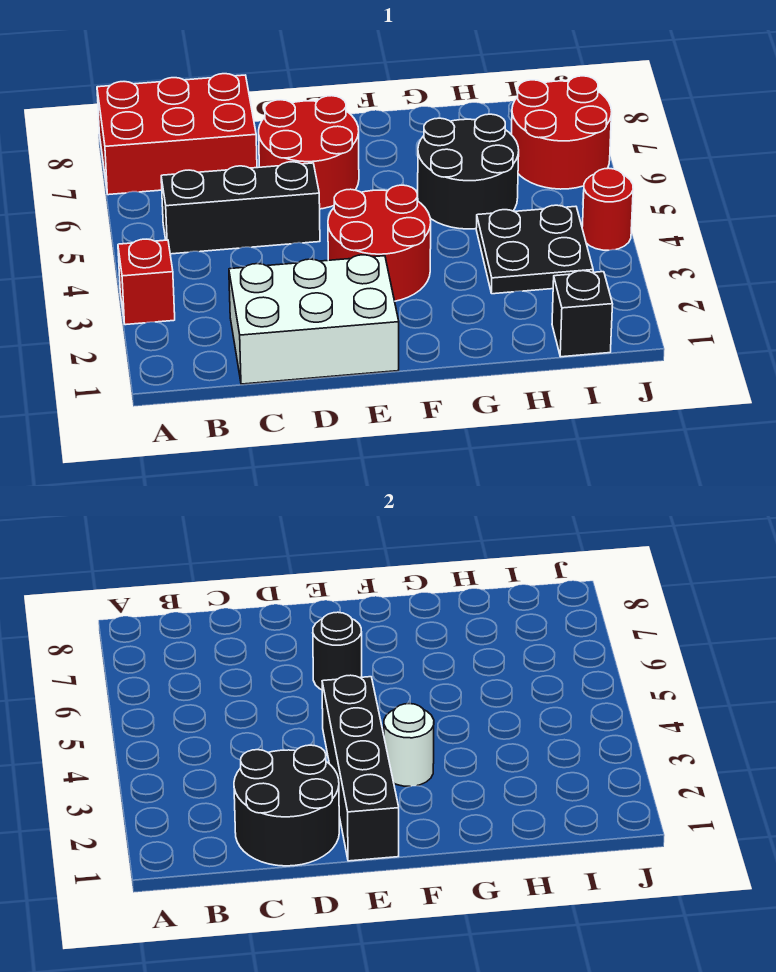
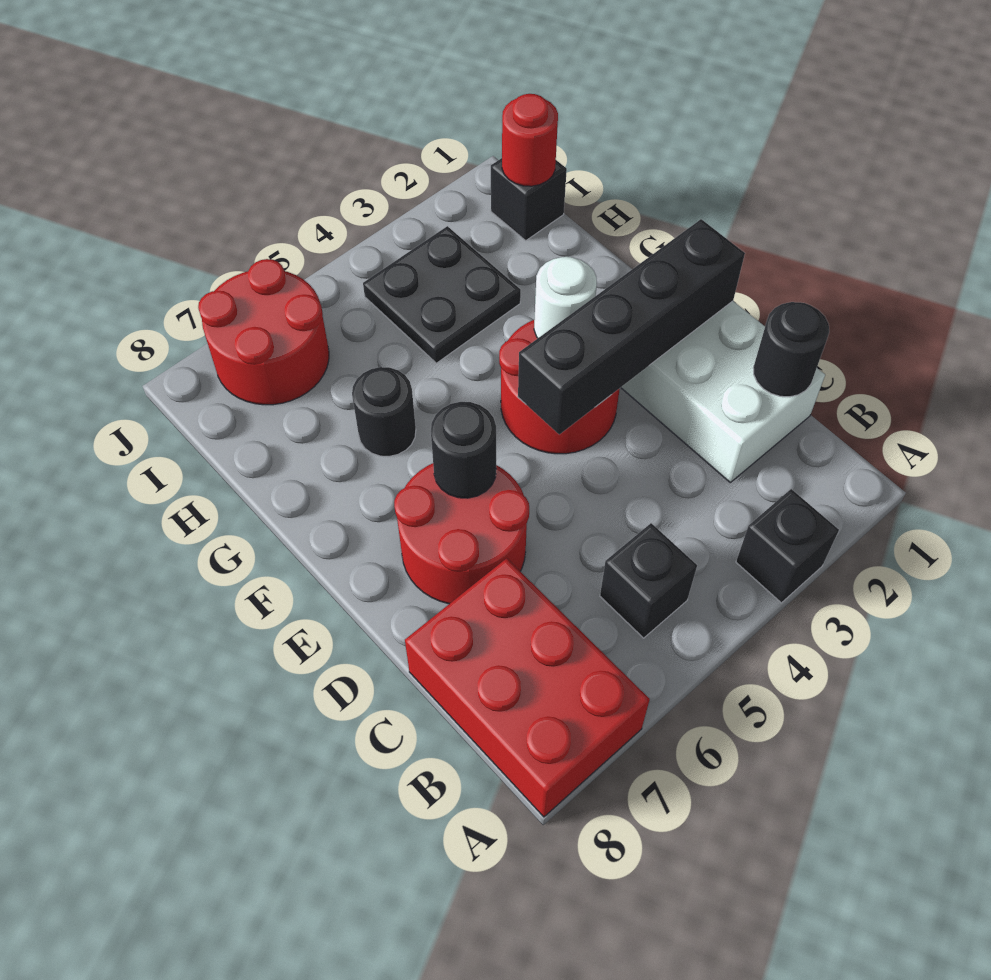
red brick A3 level 1 -> black brick A3 level 1
black brick B5:D5 level 1 -> black brick B5 level 1
black round brick C1:D2 level 2 -> black round brick C1 level 2
black round brick G5:H6 level 1 -> black round brick G6 level 1
red round brick J4 level 1 -> red round brick I1 level 2

